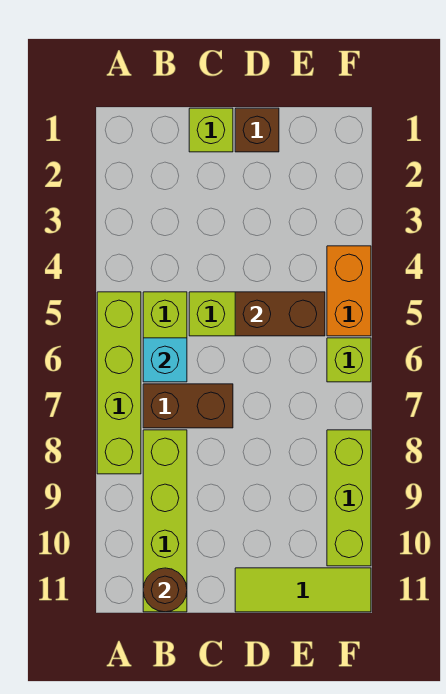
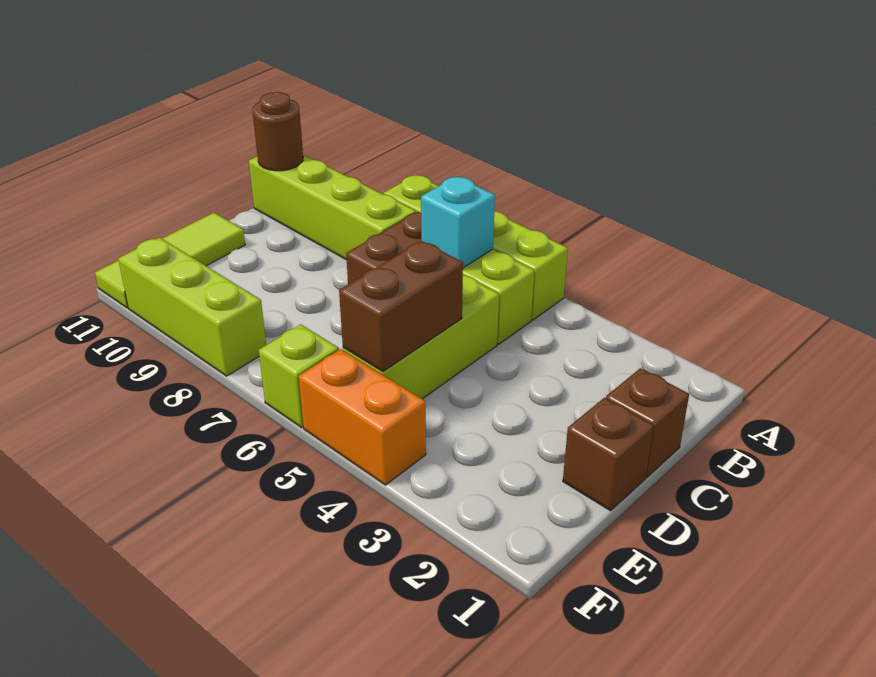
lime brick C1 level 1 -> brown brick C1 level 1

